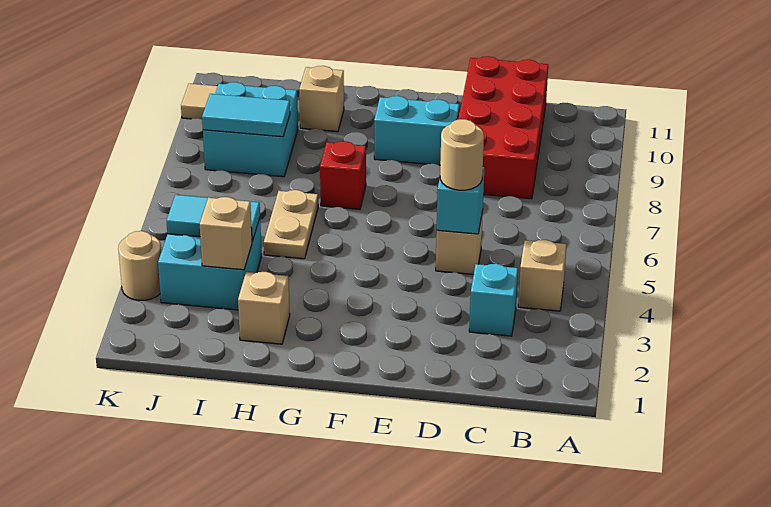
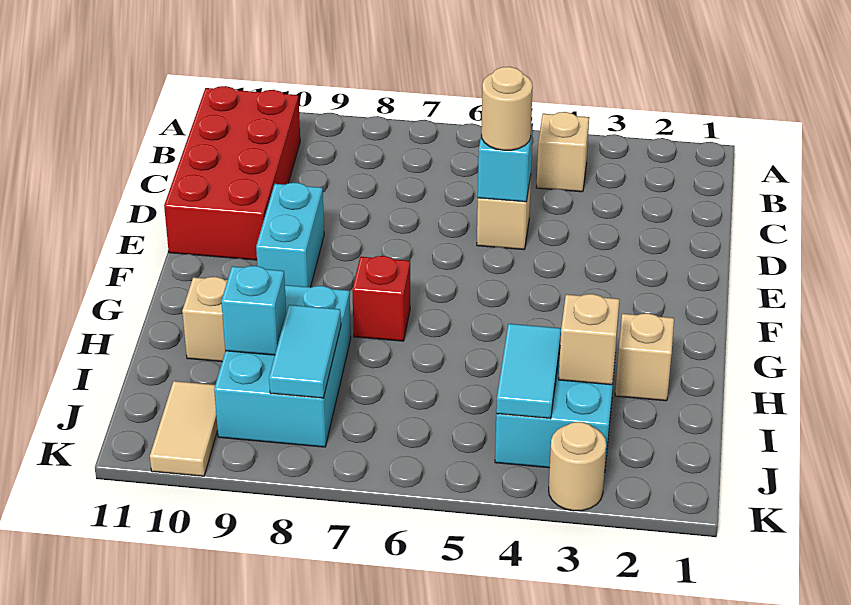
cyan brick C3 level 1 -> cyan brick I9 level 2
red brick C8:D11 level 1 -> red brick B10:E11 level 1
tan plate H5:H6 level 1 -> none
cyan brick I8:J9 level 1 -> cyan brick H8:J9 level 1

